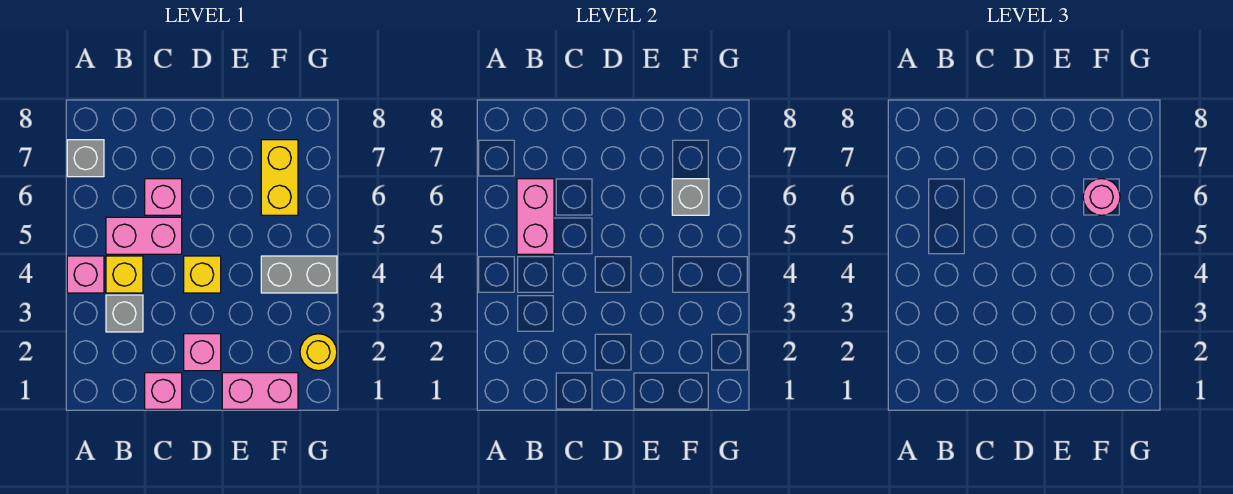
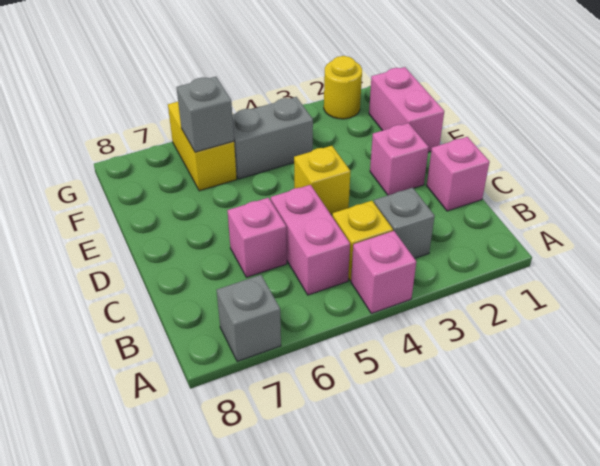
pink brick B5:B6 level 2 -> none
grey brick F4:G4 level 1 -> grey brick F4:F5 level 1
yellow brick F6:F7 level 1 -> yellow brick F6:G6 level 1
pink round brick F6 level 3 -> none

